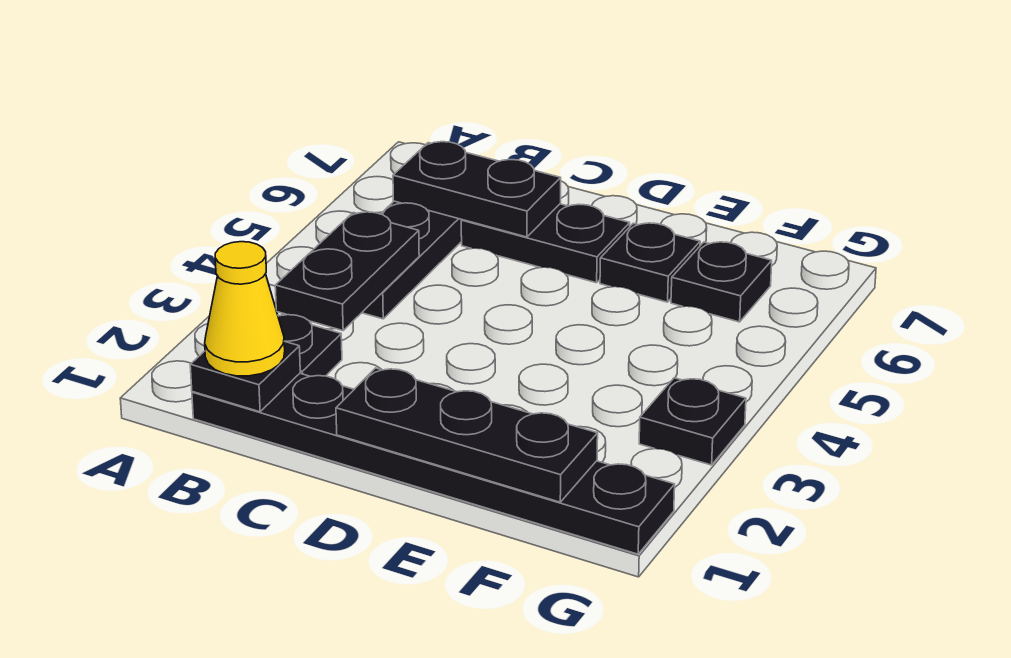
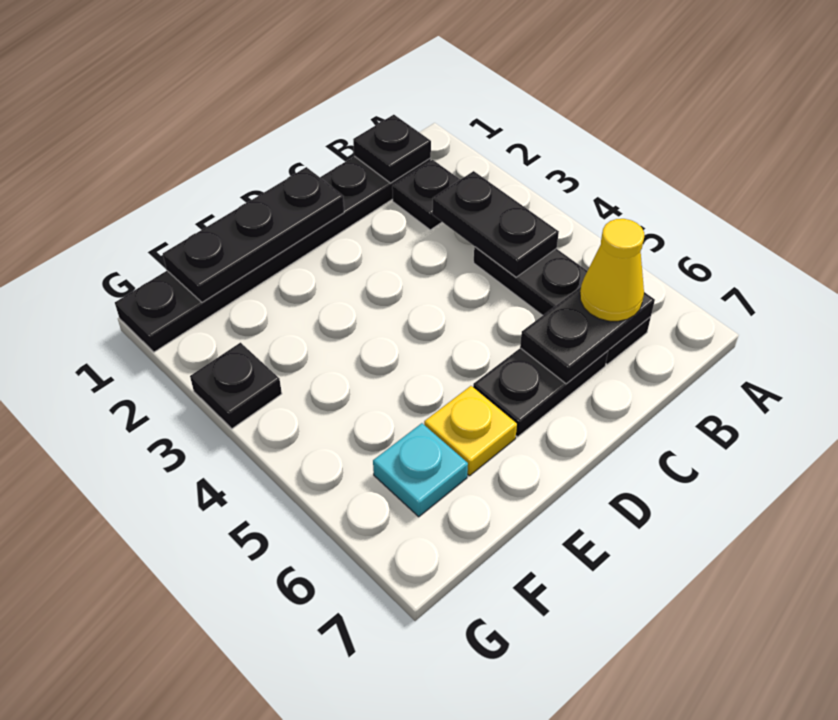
yellow cone B1 level 3 -> yellow cone B6 level 3
black plate E6 level 1 -> yellow plate E6 level 1
black plate F6 level 1 -> cyan plate F6 level 1

